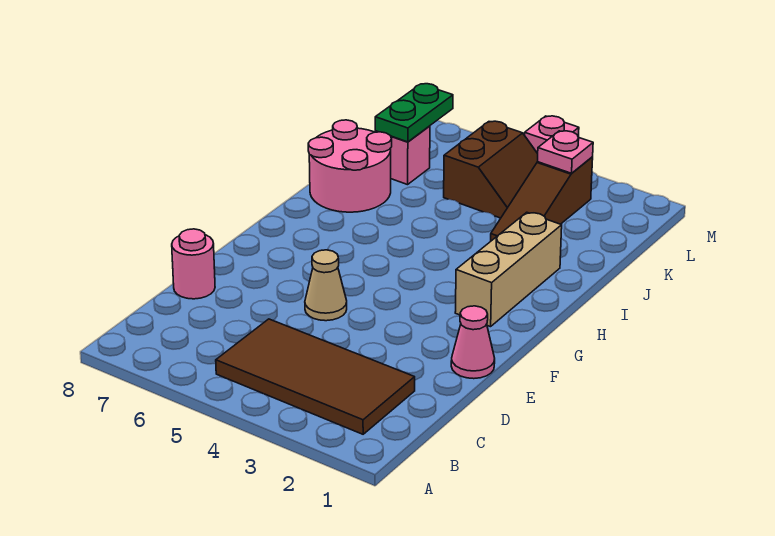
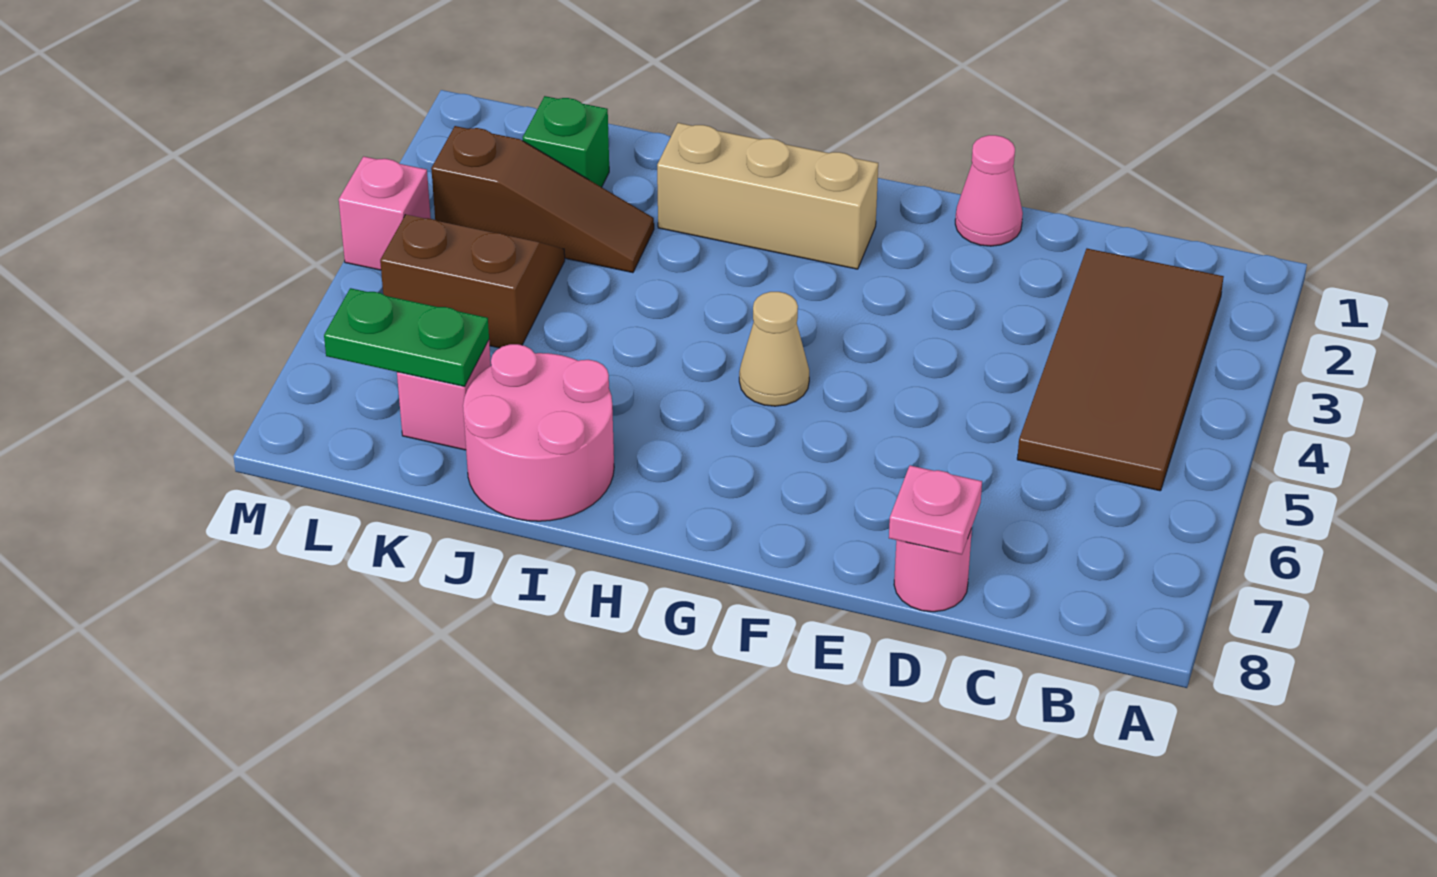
tan cone E5 level 1 -> tan cone G5 level 1
none -> green brick K2 level 1
pink plate L3 level 2 -> pink plate D8 level 2

